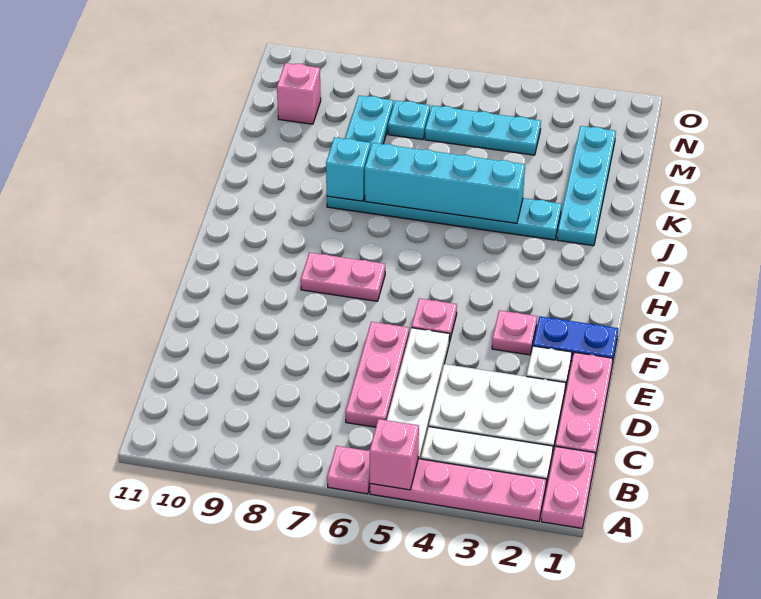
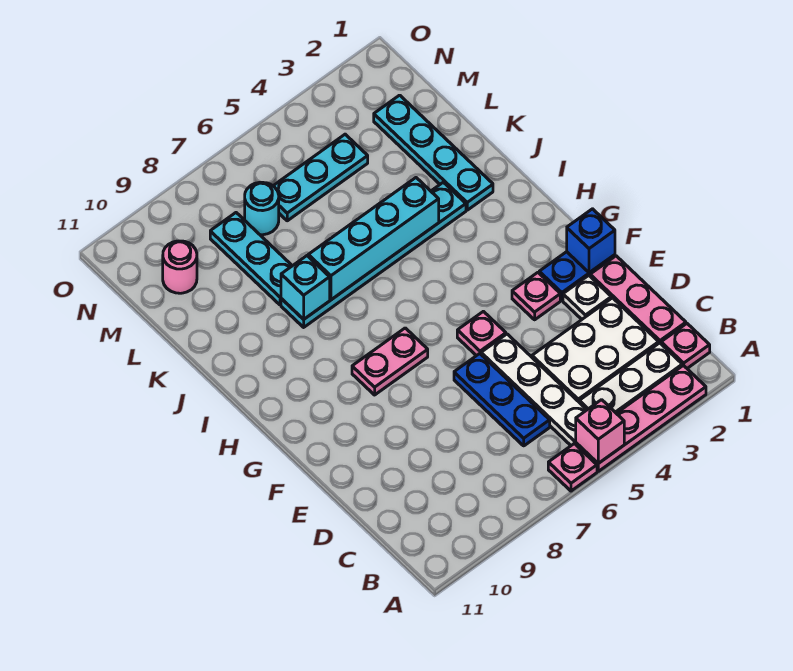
pink plate A1:B1 level 1 -> pink plate B1 level 1
pink plate C6:E6 level 1 -> blue plate C6:E6 level 1
none -> blue brick F1 level 2
cyan plate M7 level 1 -> cyan round brick M7 level 1
pink brick M10 level 1 -> pink round brick M10 level 1

